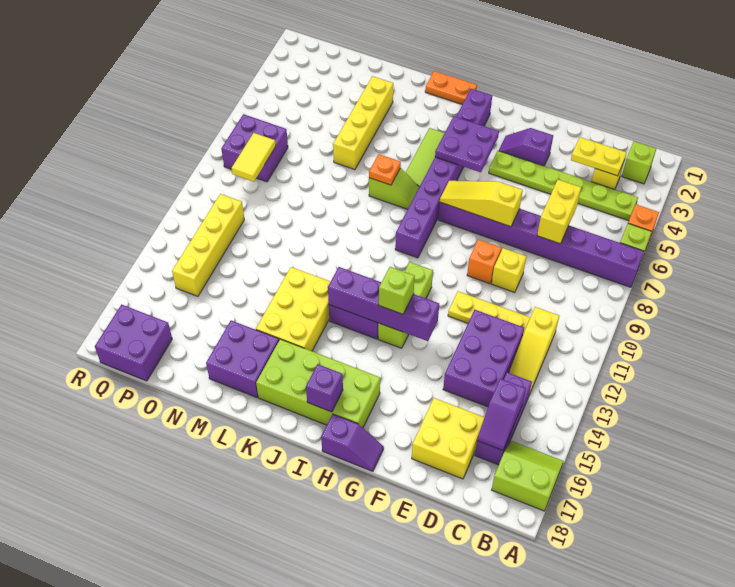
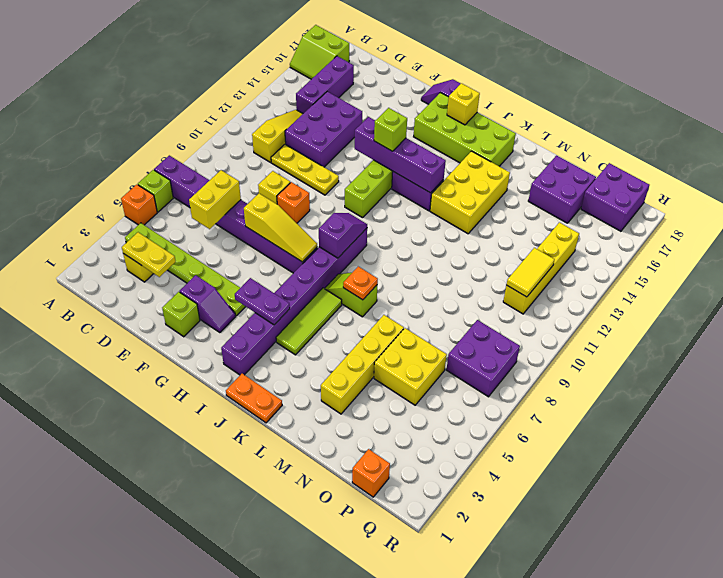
lime brick B2 level 1 -> lime brick F2 level 1
purple slope C15:C16 level 2 top 15 -> purple slope I8:I9 level 2 top 8
yellow brick D16:E17 level 1 -> yellow brick N5:O6 level 1
purple plate H4:I5 level 2 -> purple plate H4:I4 level 2
purple brick I17 level 2 -> yellow brick I17 level 2
purple brick L16:M17 level 1 -> purple brick N16:O17 level 1
none -> orange brick P1 level 1
yellow tile P8:P9 level 2 -> yellow tile P11:P12 level 2

